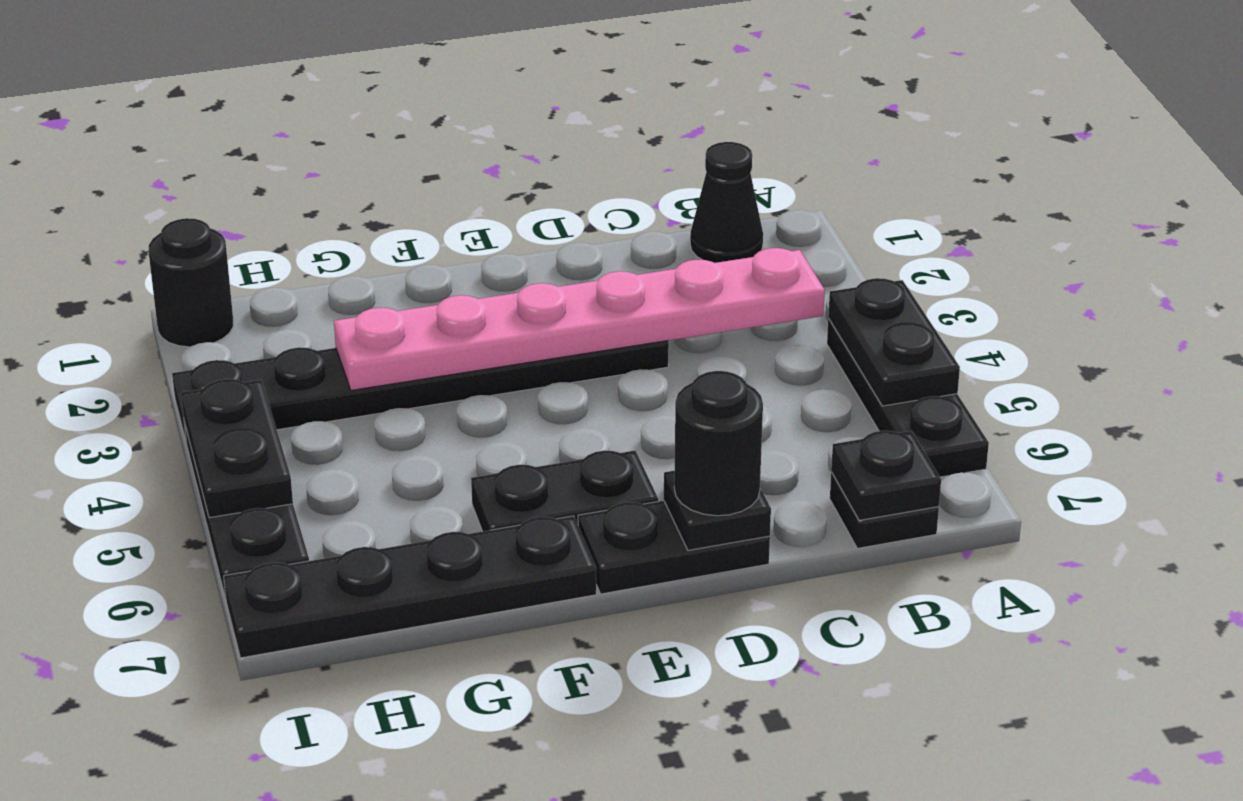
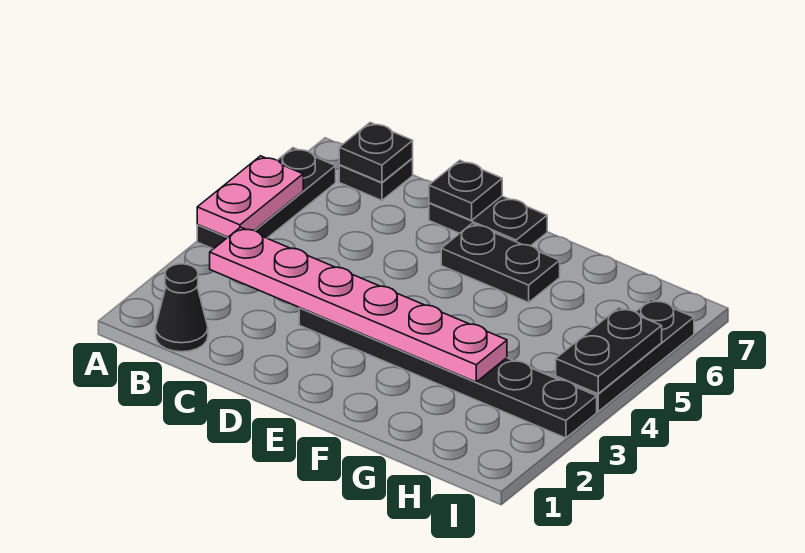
black plate A4:A5 level 2 -> pink plate A4:A5 level 2
black round brick D7 level 3 -> none
black plate F7:I7 level 1 -> none
black round brick I1 level 1 -> none

